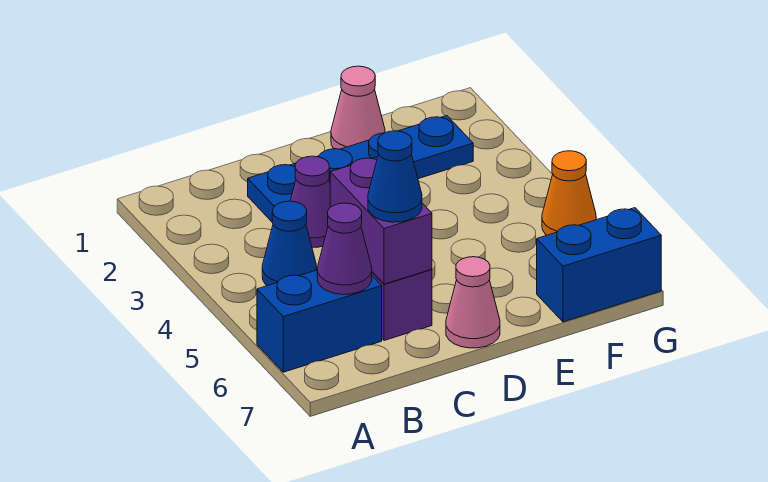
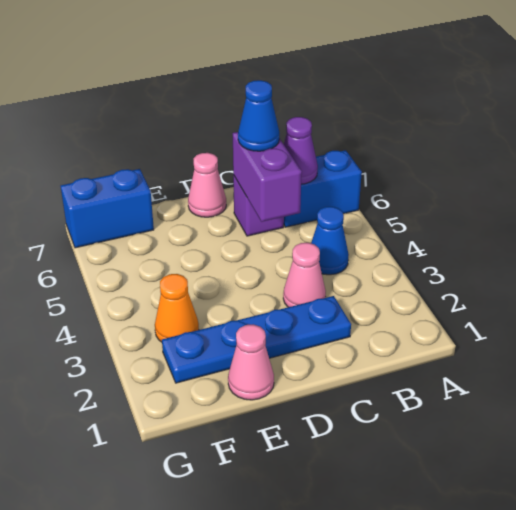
purple cone C3 level 1 -> pink cone C3 level 1
orange cone G5 level 1 -> orange cone F3 level 1

